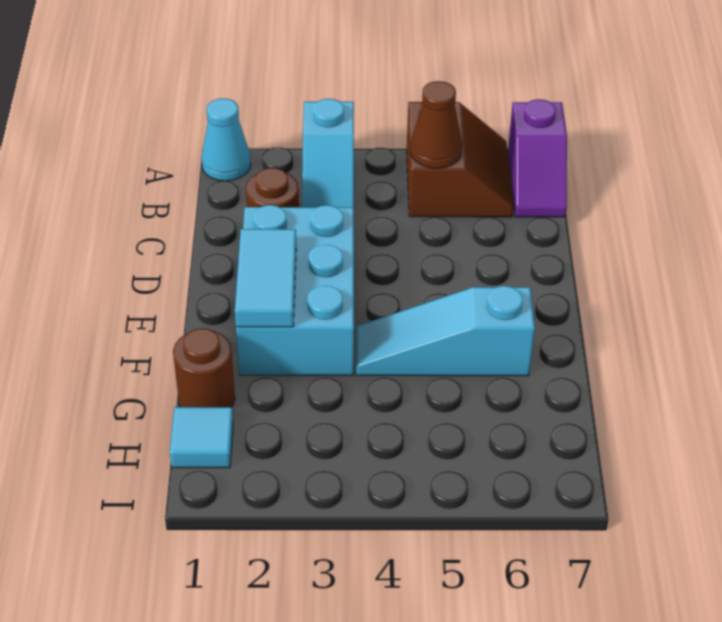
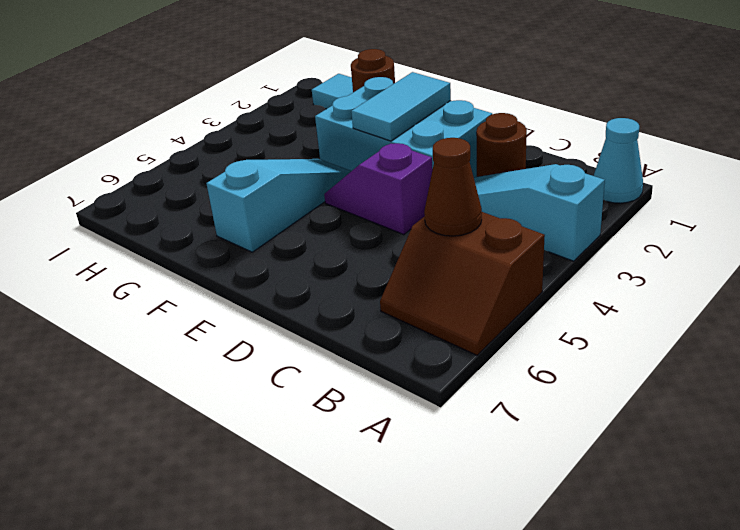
purple slope A7:B7 level 1 top A -> purple slope D4:E4 level 1 top D
cyan tile E2:F2 level 2 -> cyan tile E2:E3 level 2

